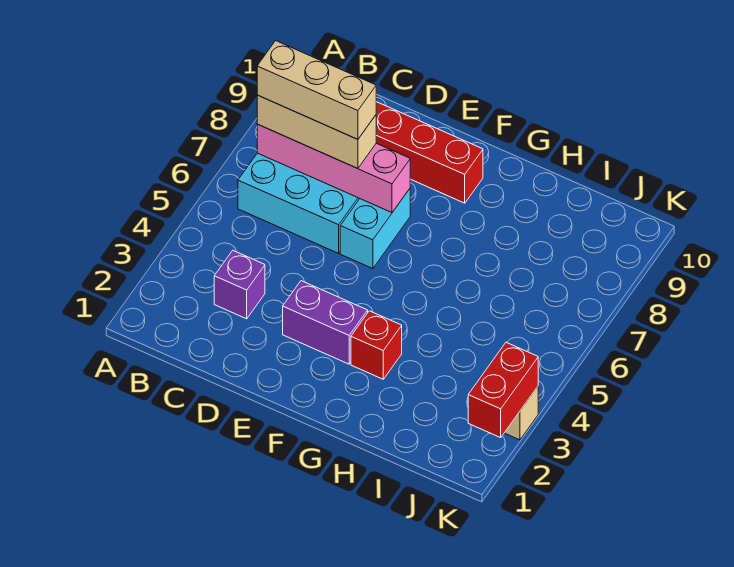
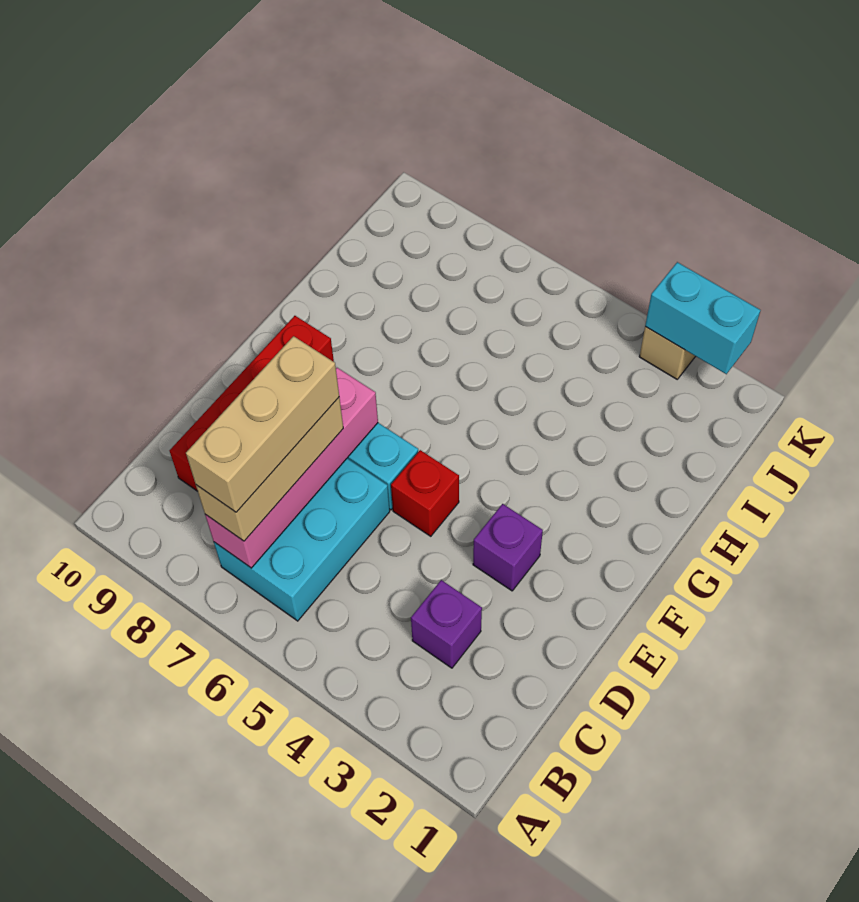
purple brick E3:F3 level 1 -> purple brick E3 level 1
red brick G3 level 1 -> red brick E5 level 1
red brick K2:K3 level 2 -> cyan brick K2:K3 level 2

